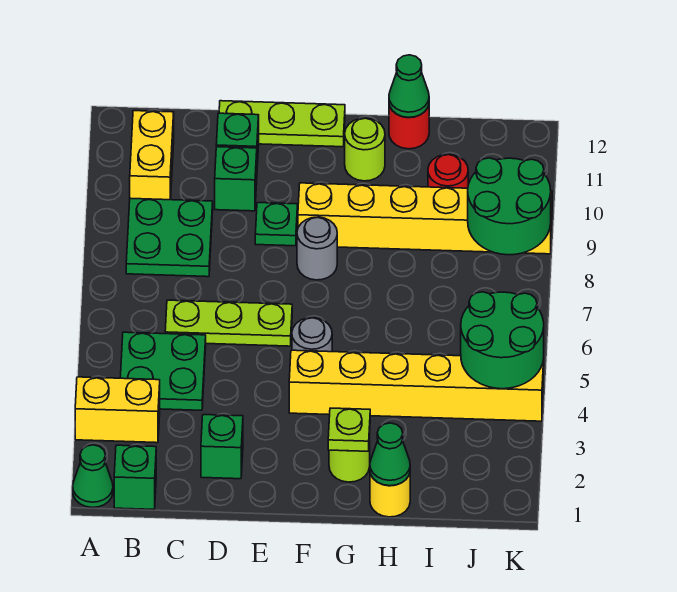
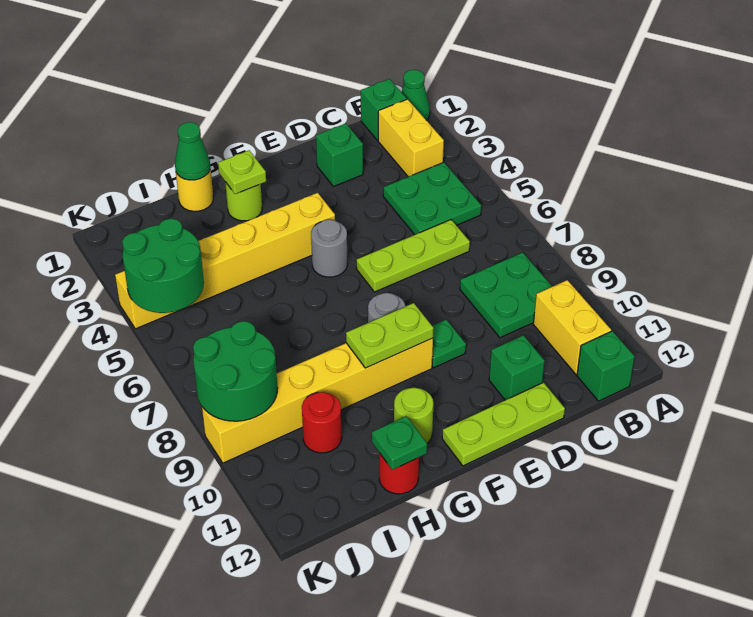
yellow brick A3:B3 level 1 -> yellow brick B2:B3 level 1
green brick D10 level 1 -> green brick B12 level 1
none -> lime plate F9:G9 level 2
green cone H12 level 2 -> green plate H12 level 2

